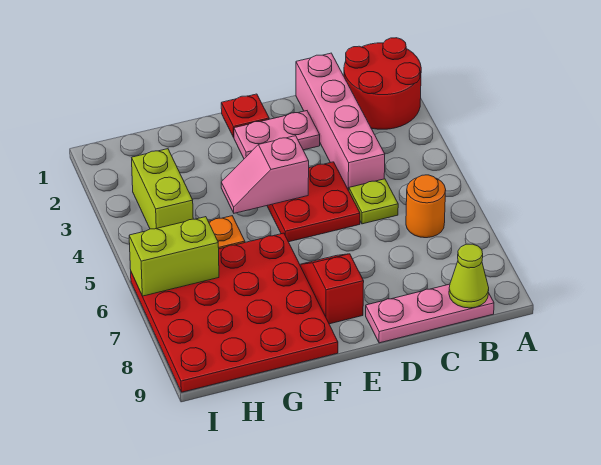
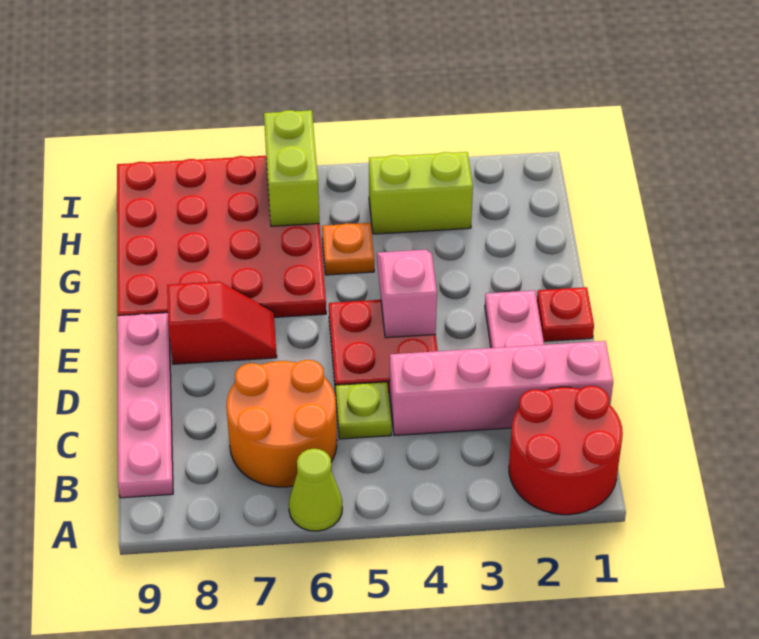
orange round brick B6 level 1 -> orange round brick B6:C7 level 1
pink plate B9:D9 level 1 -> pink plate B9:E9 level 1
lime cone B9 level 2 -> lime cone A6 level 1

